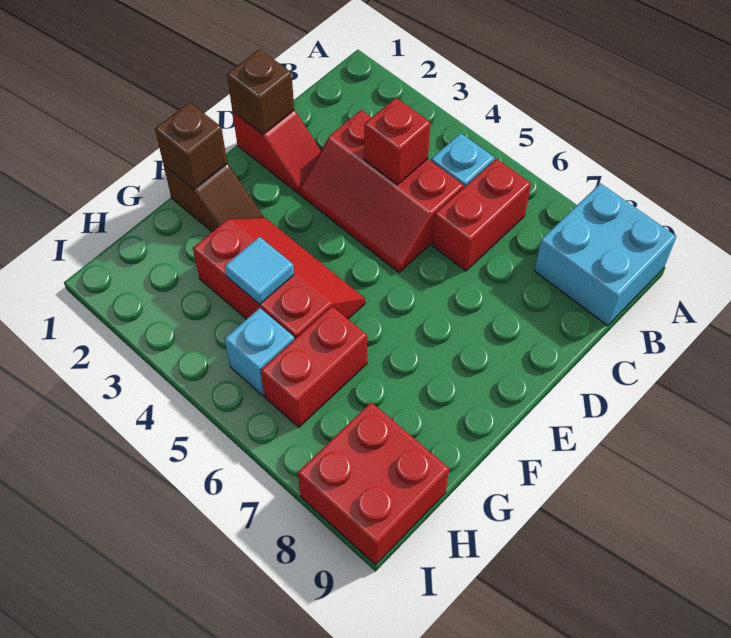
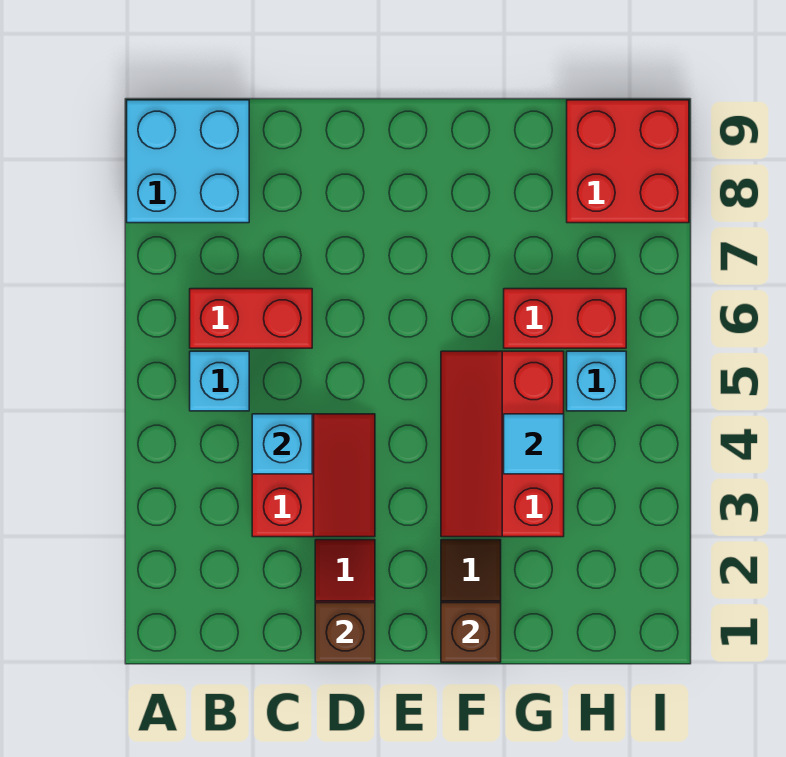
red slope C3:D5 level 1 top C -> red slope C3:D4 level 1 top C
red brick C4 level 2 -> cyan brick C4 level 2

